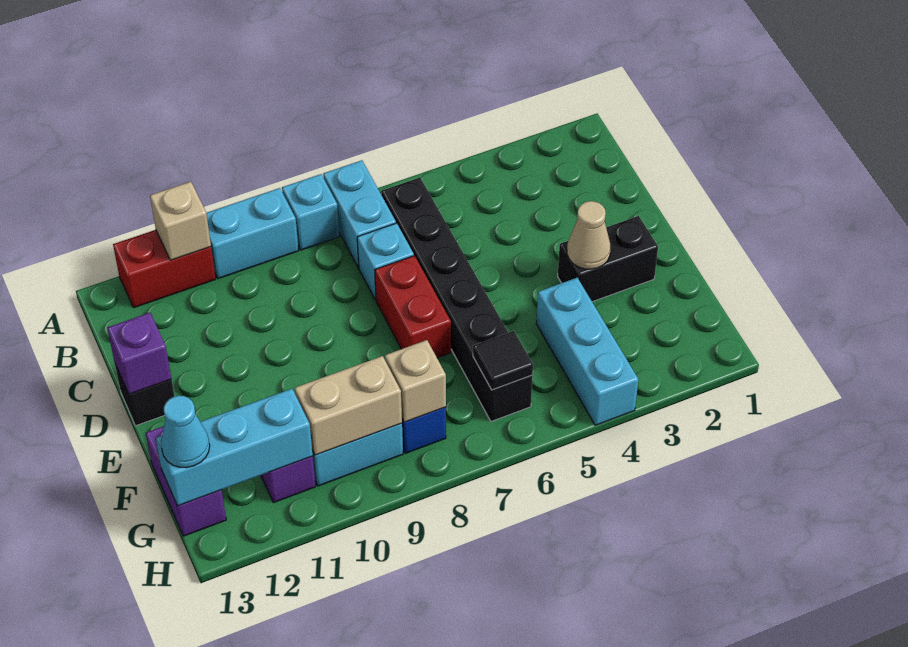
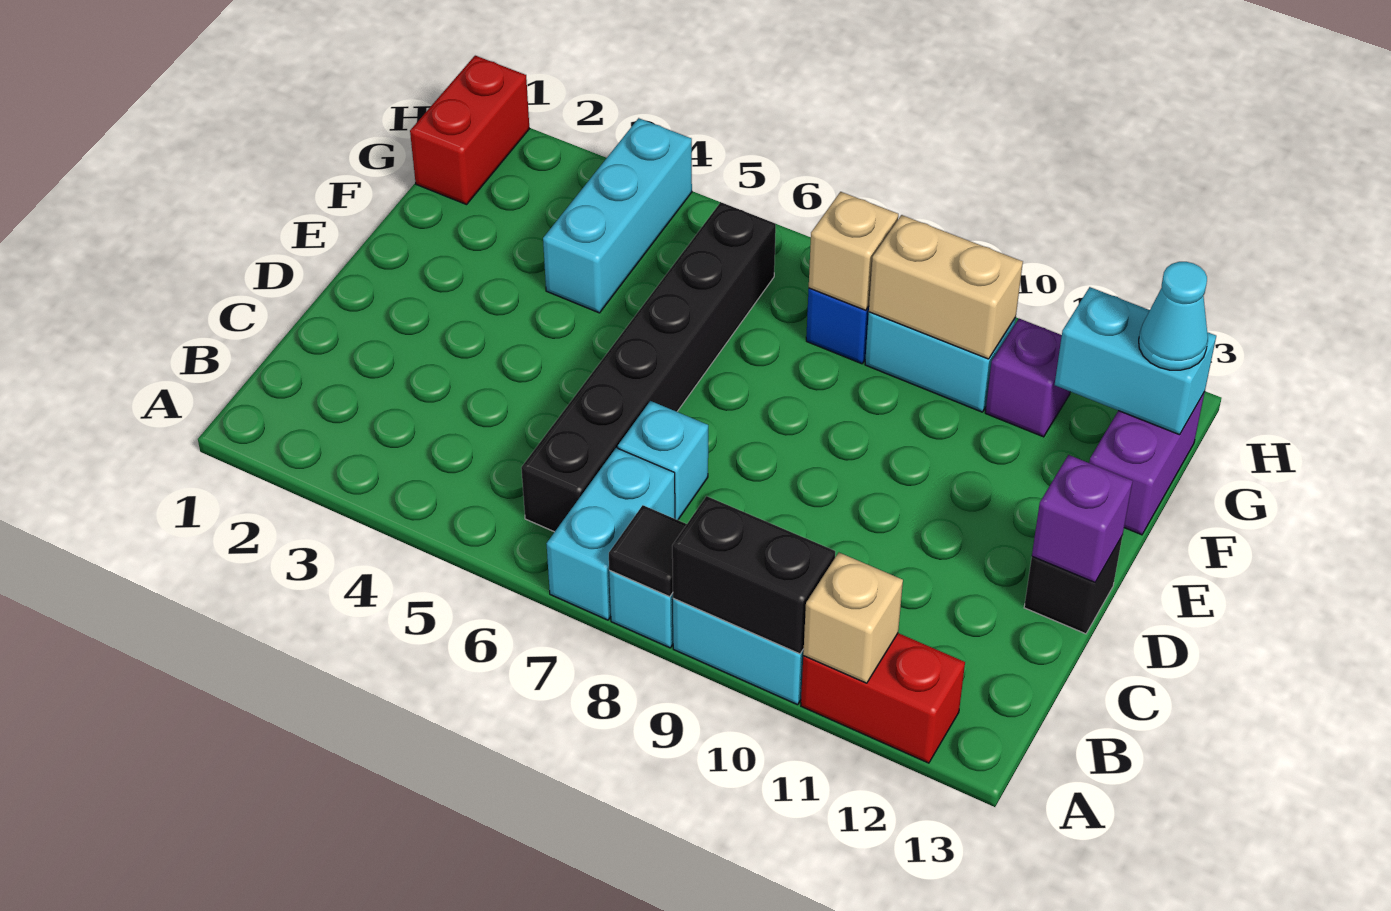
red brick D7:E7 level 1 -> red brick G1:H1 level 1
black brick E2:E3 level 1 -> black brick A9:A10 level 2
tan cone E3 level 2 -> none
black tile G6 level 2 -> black tile A8 level 2
cyan brick G11:G13 level 2 -> cyan brick G12:G13 level 2

